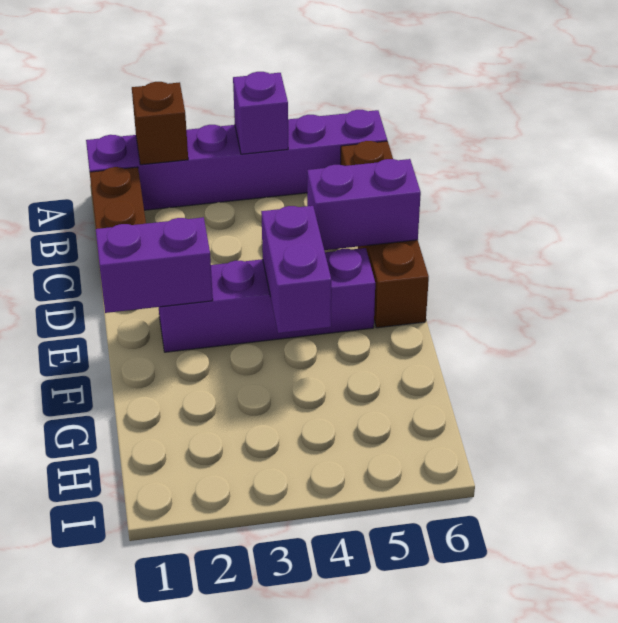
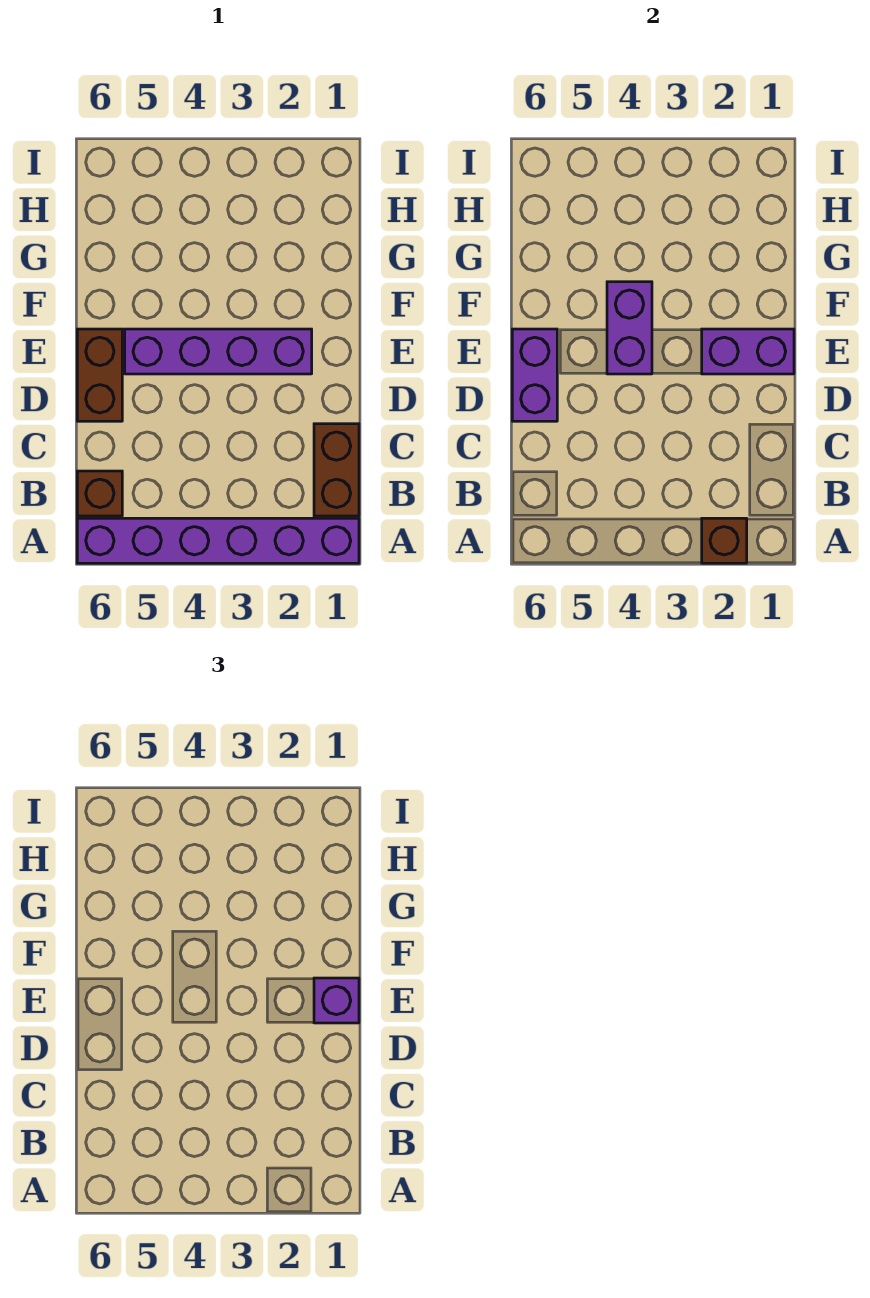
purple brick A4 level 2 -> purple brick E1 level 3
purple brick D5:D6 level 2 -> purple brick D6:E6 level 2

